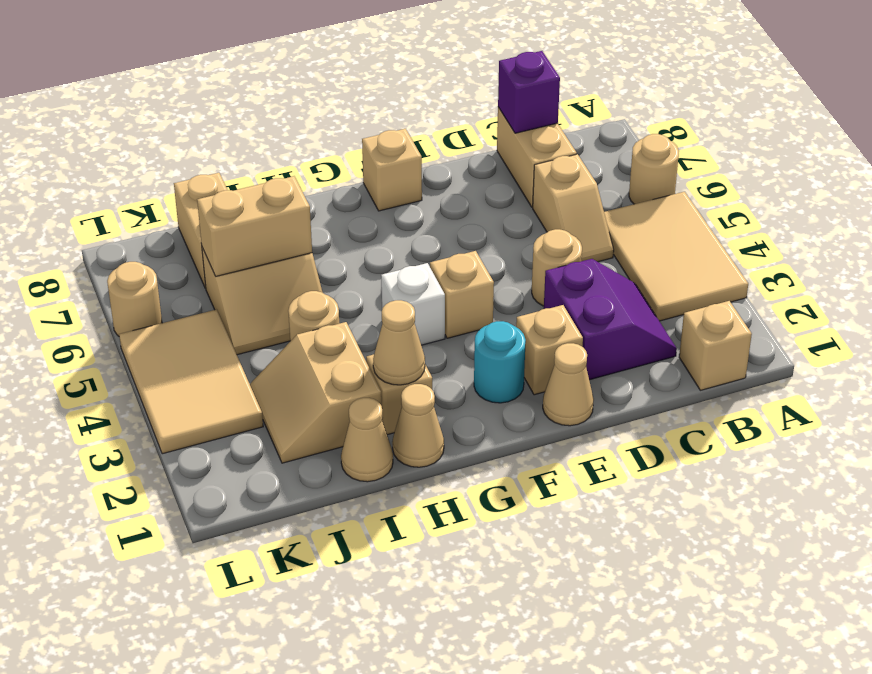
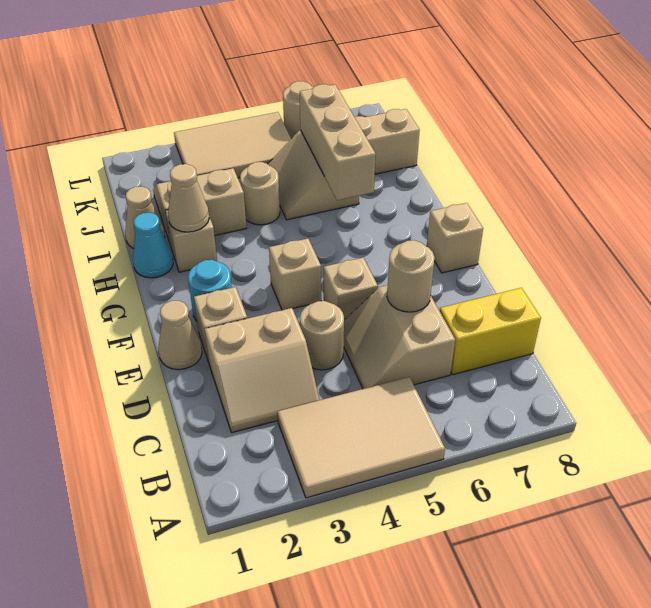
tan round brick A6 level 1 -> tan round brick D6 level 2
tan brick B1 level 1 -> tan brick E5 level 1
purple slope C2:D3 level 1 top D -> tan slope C2:D3 level 1 top D
tan slope C5:C6 level 1 top 6 -> tan slope C5:D6 level 1 top 6
tan brick C7:C8 level 1 -> yellow brick C7:C8 level 1
purple brick C8 level 2 -> none
white brick G4 level 1 -> none
tan cone H1 level 1 -> cyan cone H1 level 1
tan brick I6:J6 level 2 -> tan brick H6:J6 level 2

